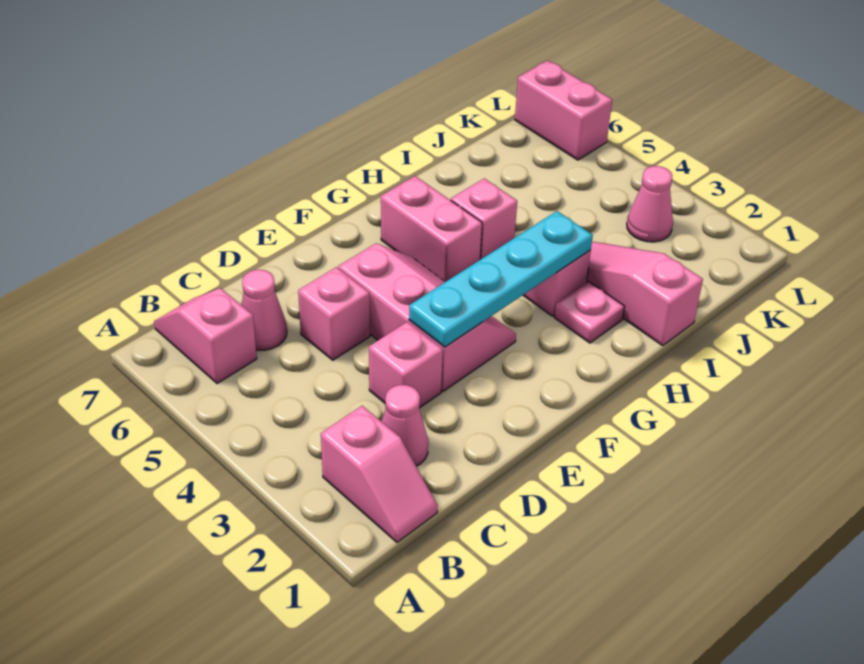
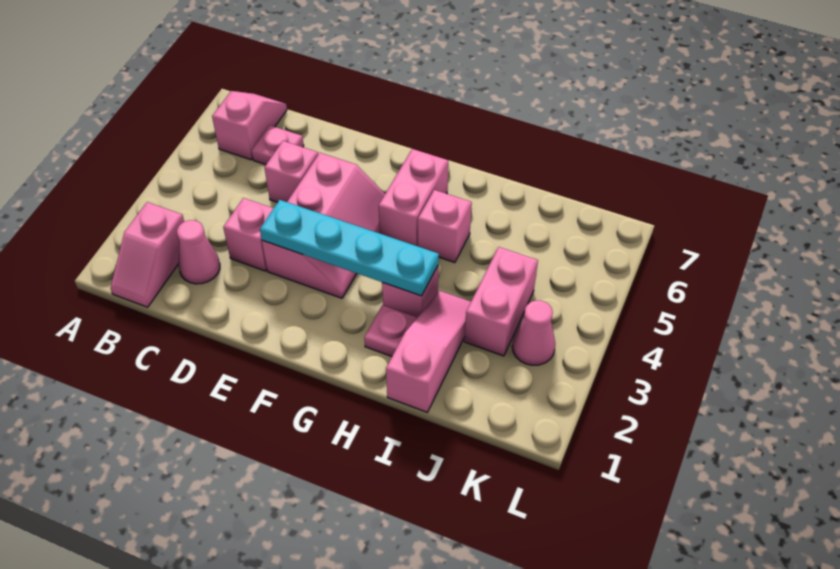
pink cone C6 level 1 -> pink plate C6 level 1
pink brick L6:L7 level 1 -> pink brick J3:J4 level 1

